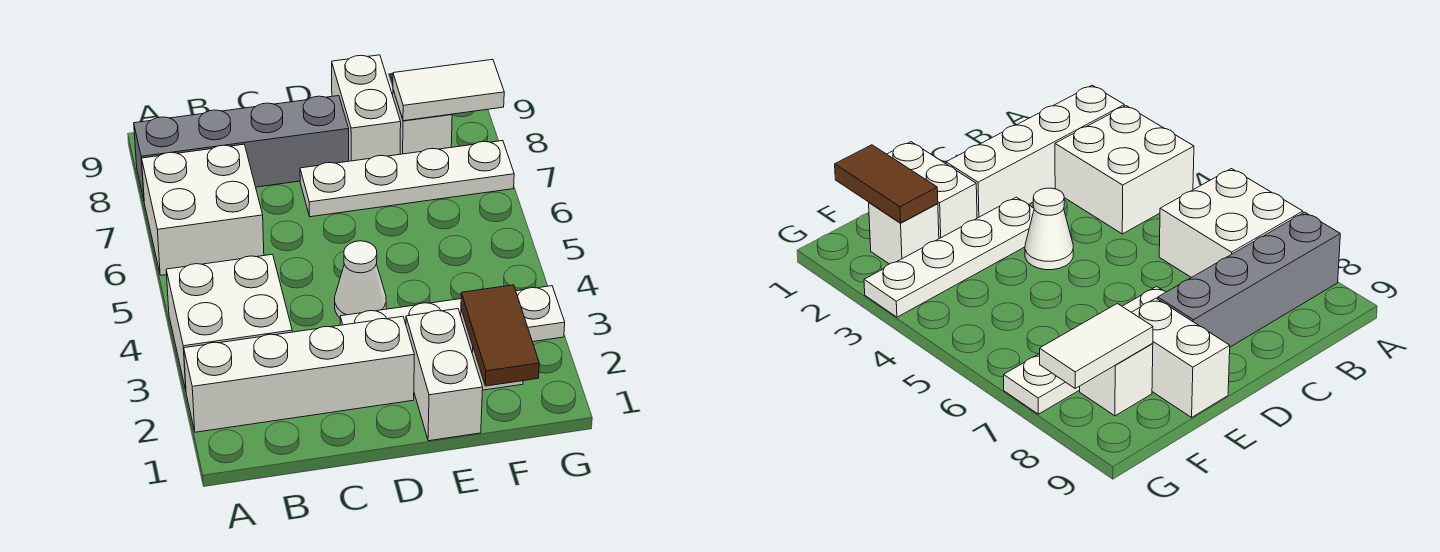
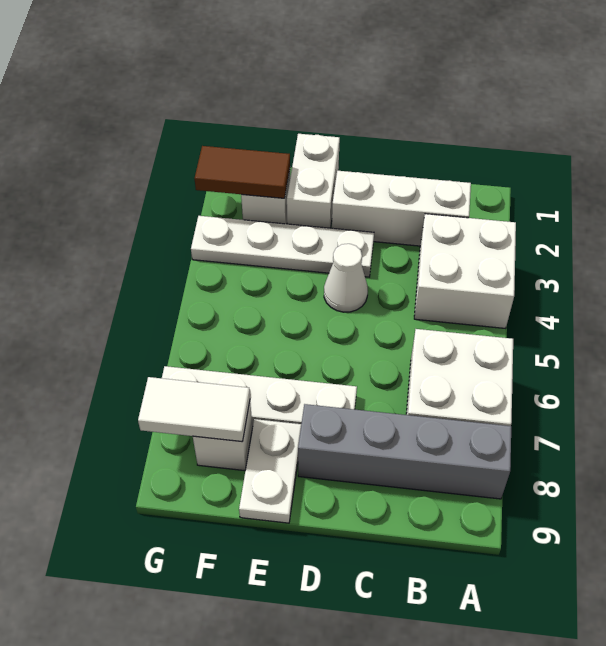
white brick A2:D2 level 1 -> white brick B2:D2 level 1
white brick E8:E9 level 1 -> white plate E8:E9 level 1
brown tile F1:F2 level 2 -> brown tile F2:G2 level 2

